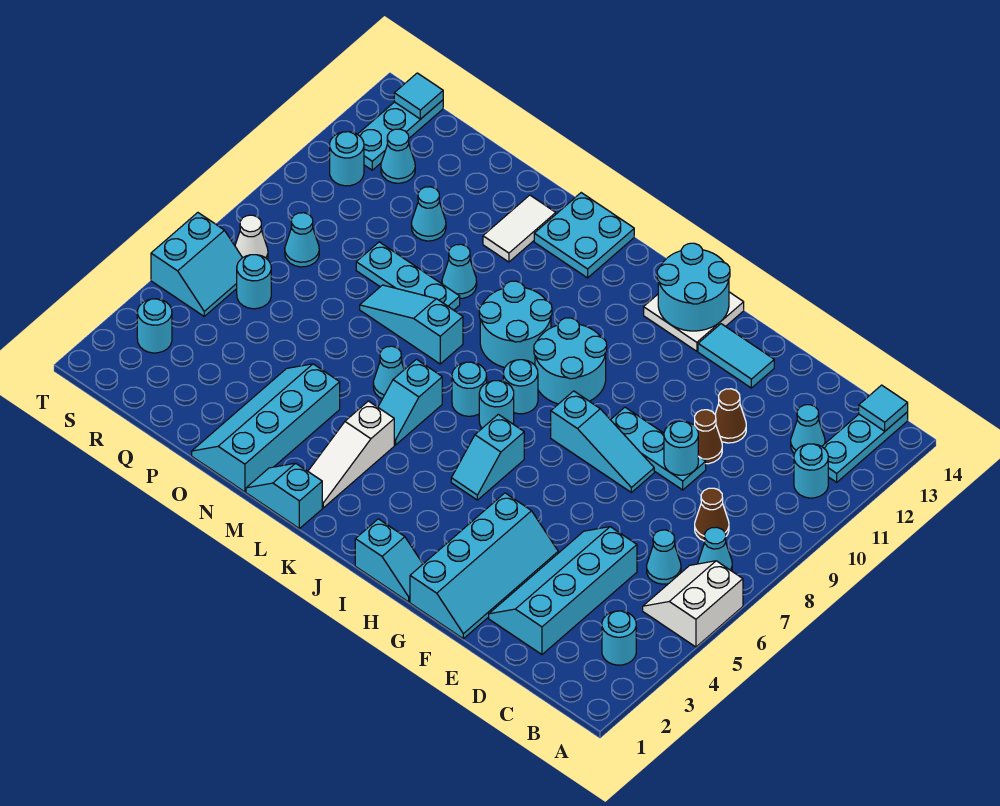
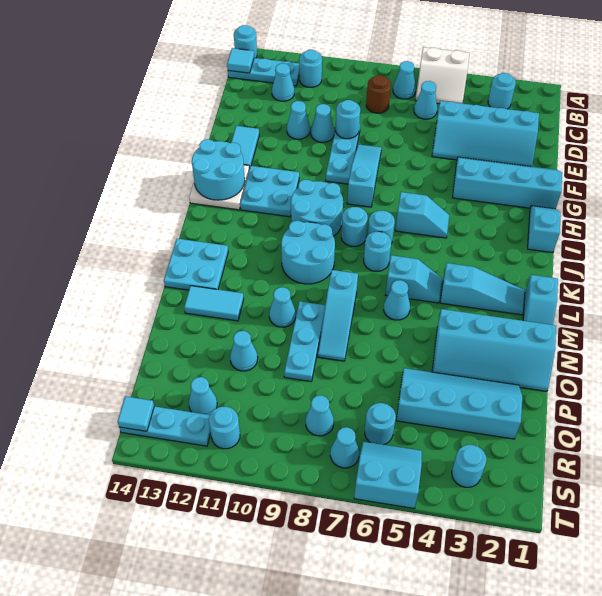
none -> cyan round brick A14 level 1
brown cone C8 level 1 -> brown round brick C8 level 1
brown cone E10 level 1 -> cyan cone E10 level 1
brown cone E11 level 1 -> cyan cone E11 level 1
none -> cyan plate H11:I12 level 1
white slope L2:L4 level 1 top 4 -> cyan slope L2:L4 level 1 top 4
white tile N12:N13 level 1 -> cyan tile N12:N13 level 1
none -> cyan slope P2:Q5 level 1 top Q
white cone S7 level 1 -> cyan cone S7 level 1

